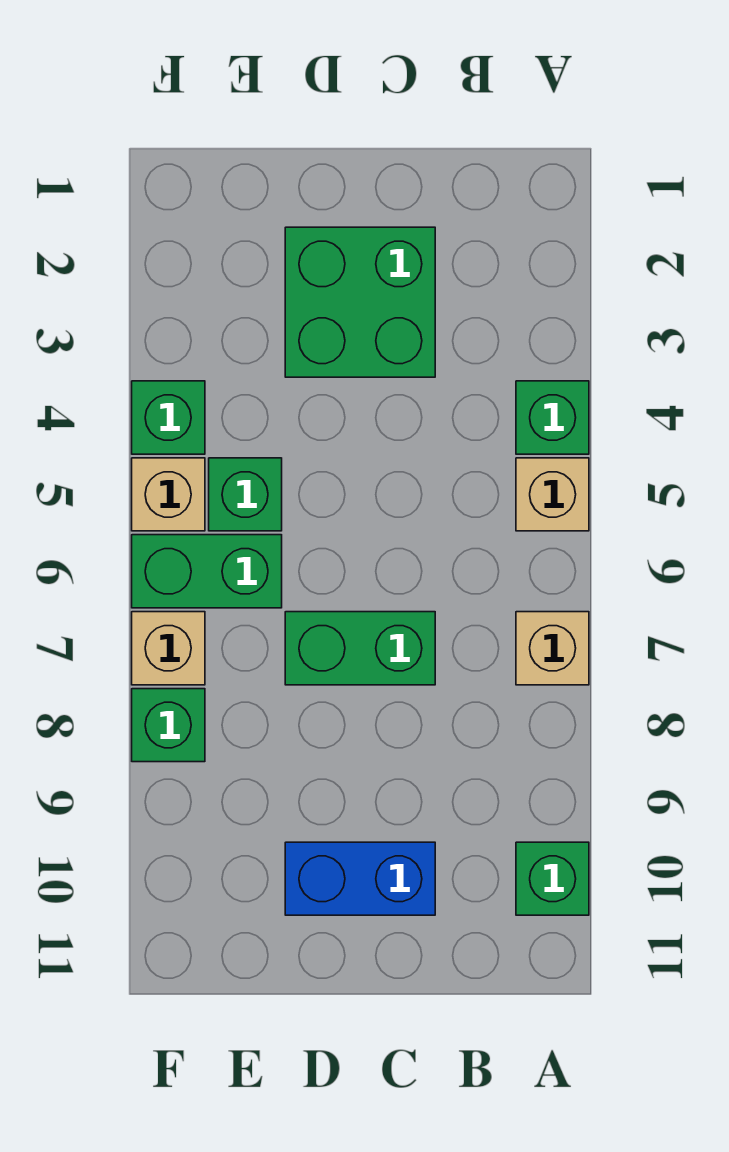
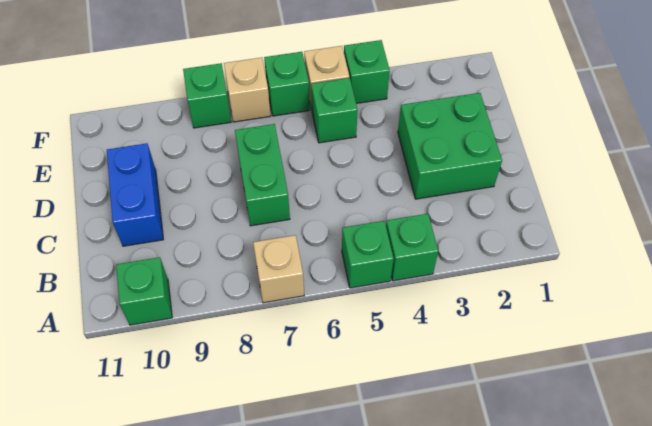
tan brick A5 level 1 -> green brick A5 level 1
green brick E6:F6 level 1 -> green brick F6 level 1

